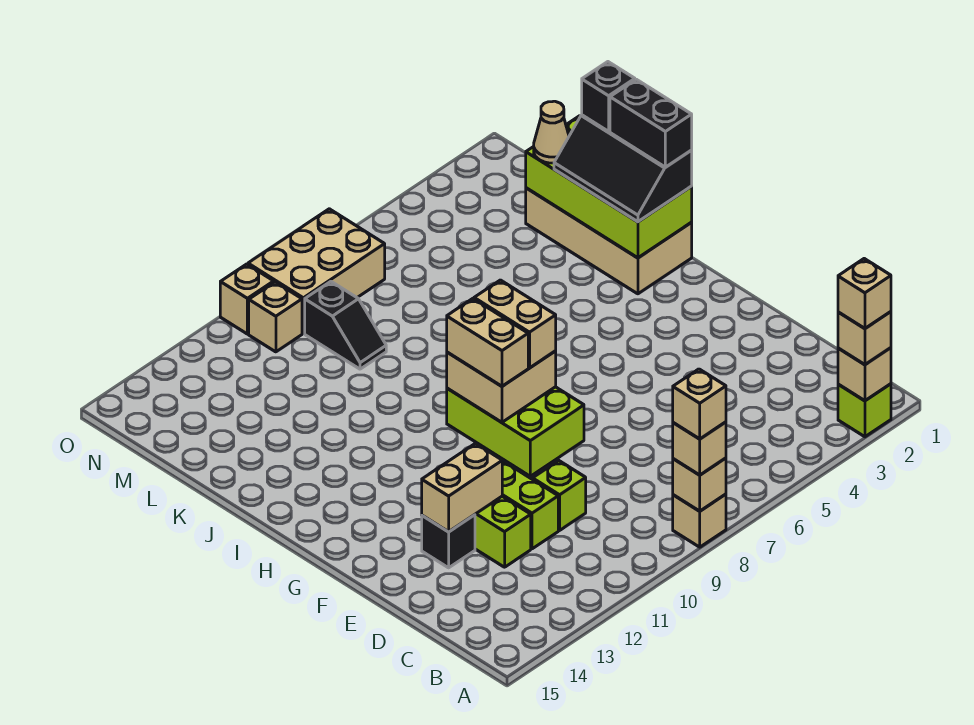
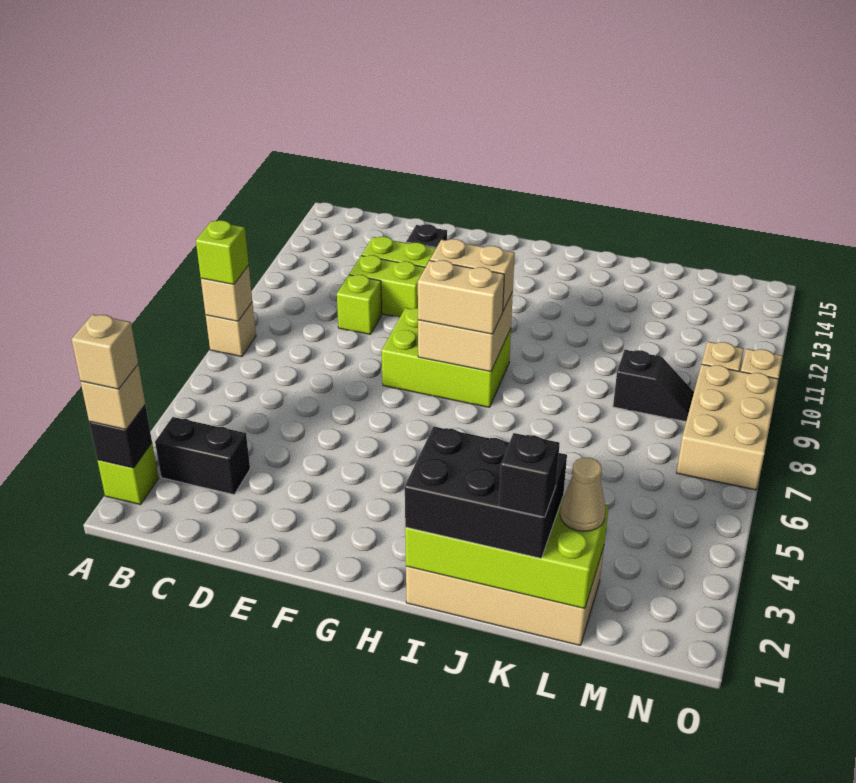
tan brick A2 level 2 -> black brick A2 level 2
tan brick A8 level 3 -> lime brick A8 level 3
tan brick A8 level 4 -> none
tan brick E12:E13 level 2 -> none
black slope I1:K2 level 3 top 1 -> black brick I1:K2 level 3
black brick I1:J1 level 4 -> black brick B3:C3 level 1
black slope L9:M9 level 1 top M -> black slope L9:M9 level 1 top L

